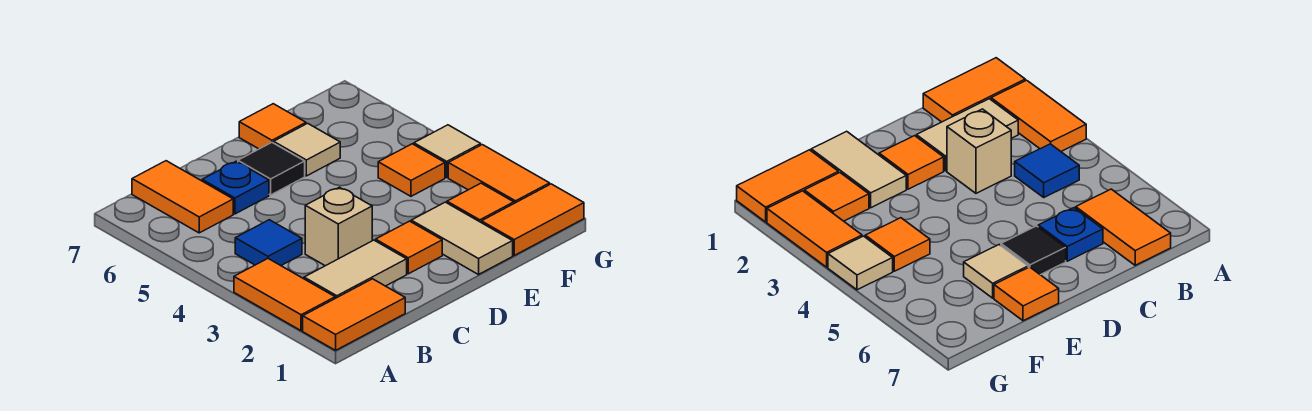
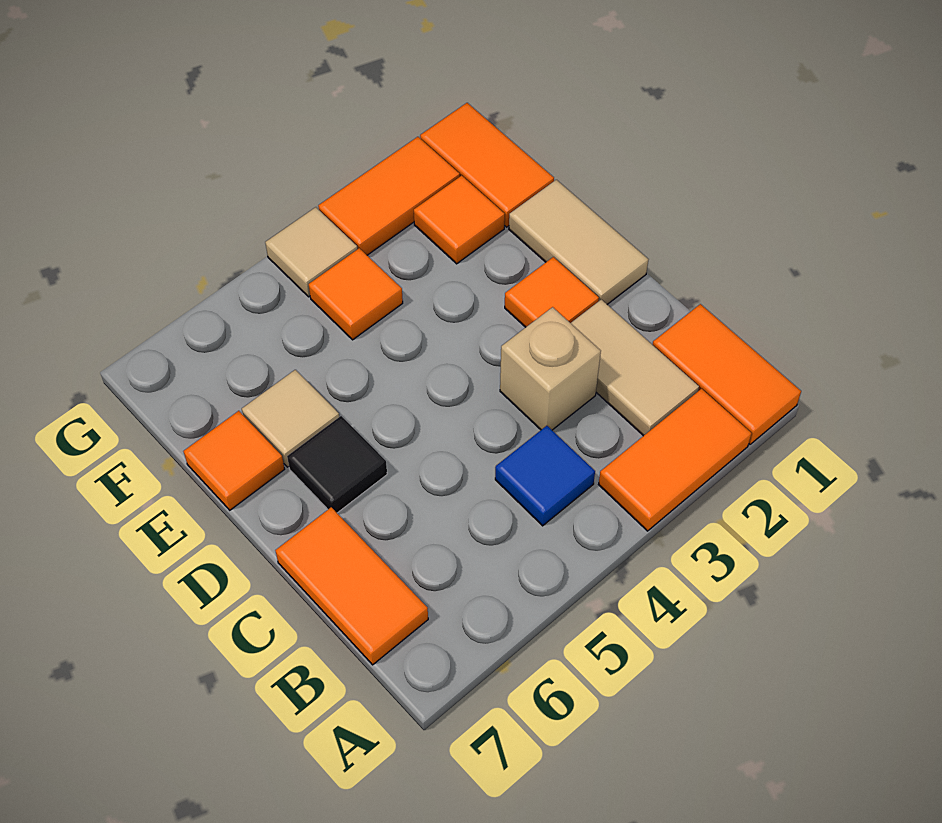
orange tile B6:B7 level 1 -> orange tile B7:C7 level 1
blue plate C6 level 1 -> none
tan tile E1:E2 level 1 -> tan tile D1:E1 level 1

